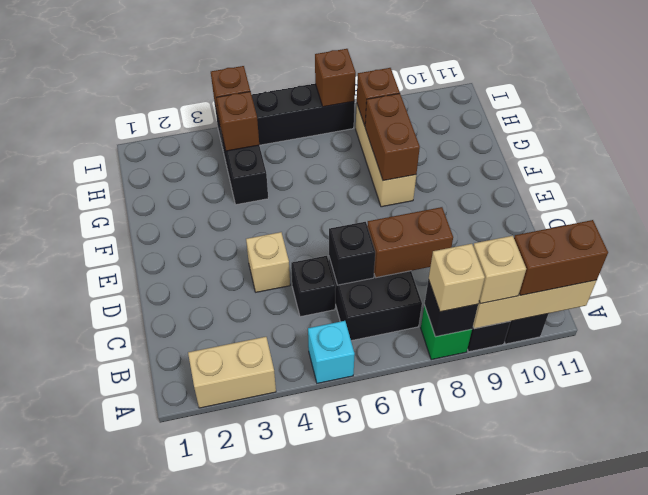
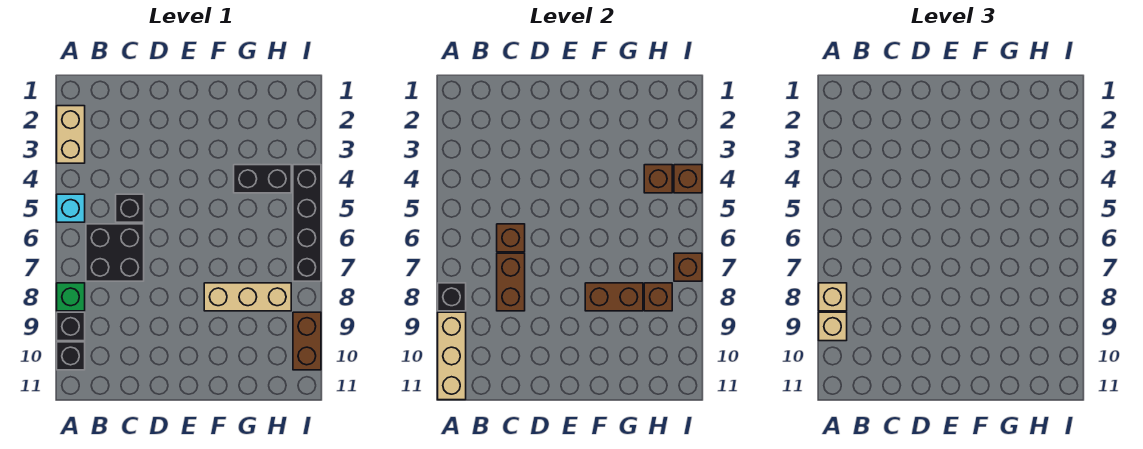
brown brick A10:A11 level 3 -> brown brick I9:I10 level 1
black brick C6 level 2 -> brown brick C6 level 2
tan brick D4 level 1 -> none

